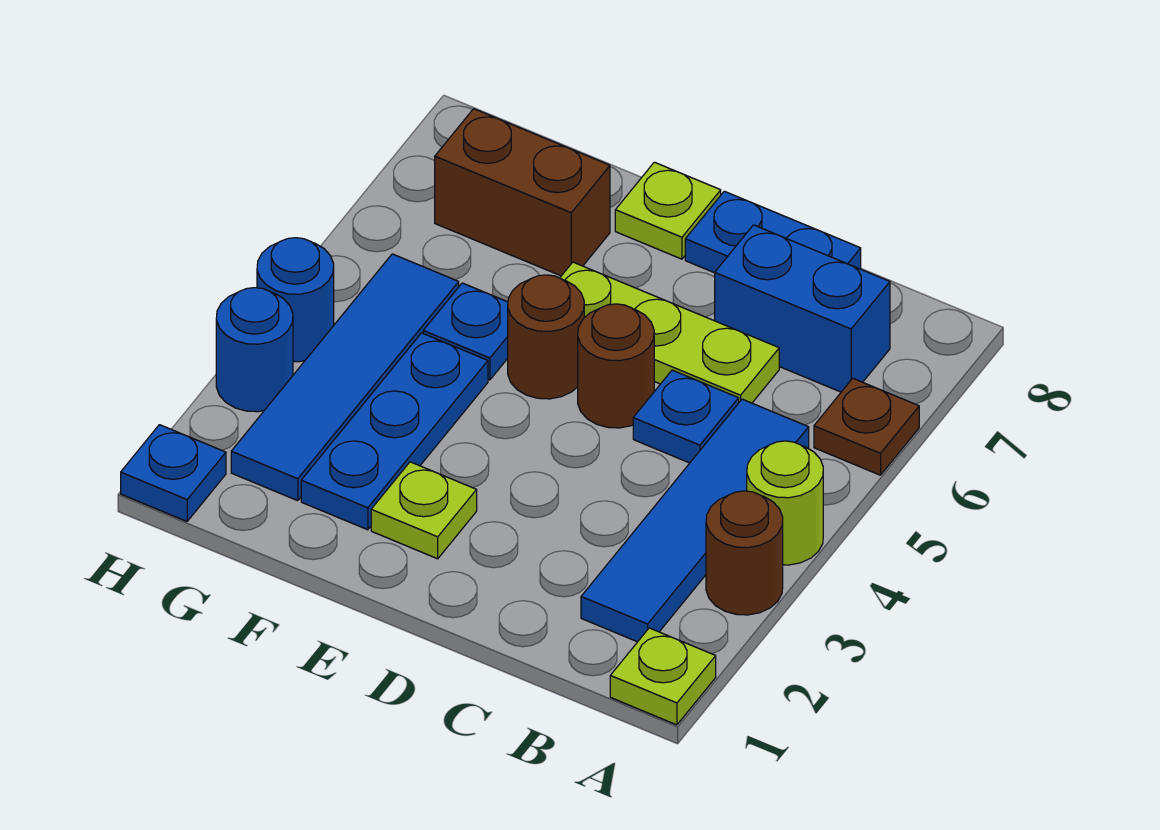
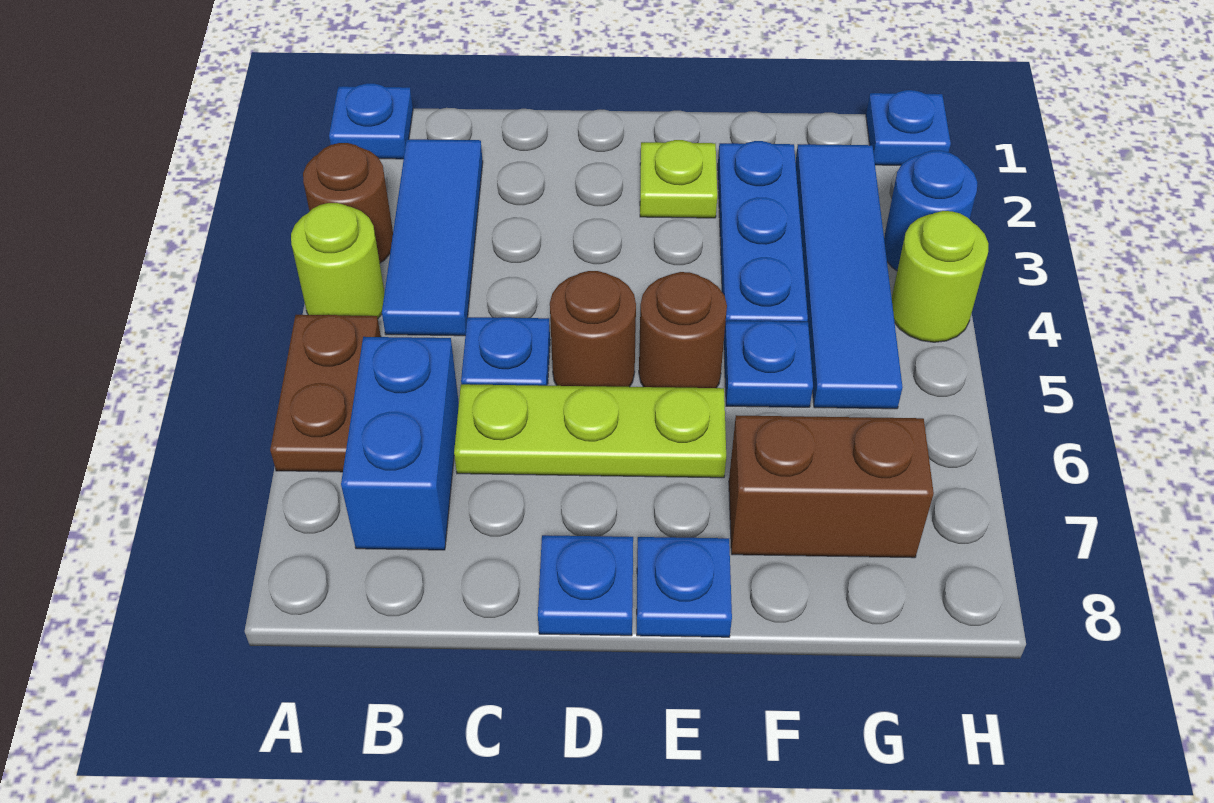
lime plate A1 level 1 -> blue plate A1 level 1
brown plate A6 level 1 -> brown plate A5:A6 level 1
blue tile B2:B5 level 1 -> blue tile B2:B4 level 1
blue brick B7:C7 level 1 -> blue brick B6:B7 level 1
blue plate C8:D8 level 1 -> blue plate D8 level 1
lime plate E8 level 1 -> blue plate E8 level 1
blue round brick H4 level 1 -> lime round brick H4 level 1

